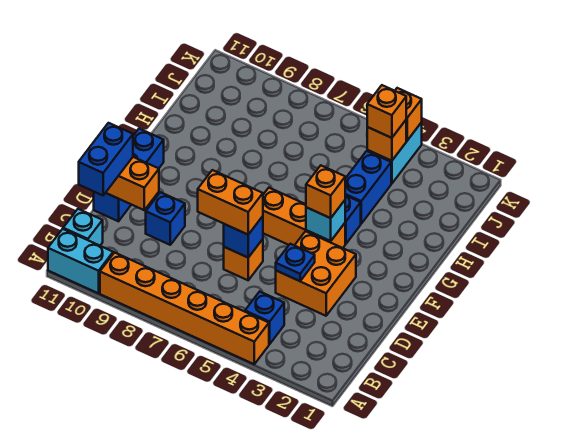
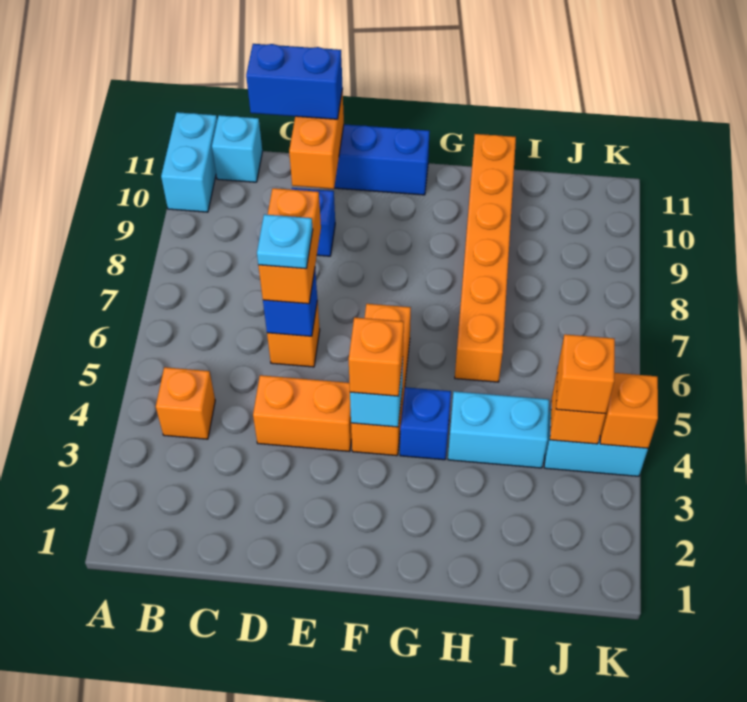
orange brick A4:A9 level 1 -> orange brick H6:H11 level 1
blue brick B4 level 1 -> orange brick B4 level 1
orange brick D3:E4 level 1 -> orange brick D4:E4 level 1
blue plate D4 level 2 -> none
none -> cyan plate D6 level 4
blue brick H4:I4 level 1 -> cyan brick H4:I4 level 1

